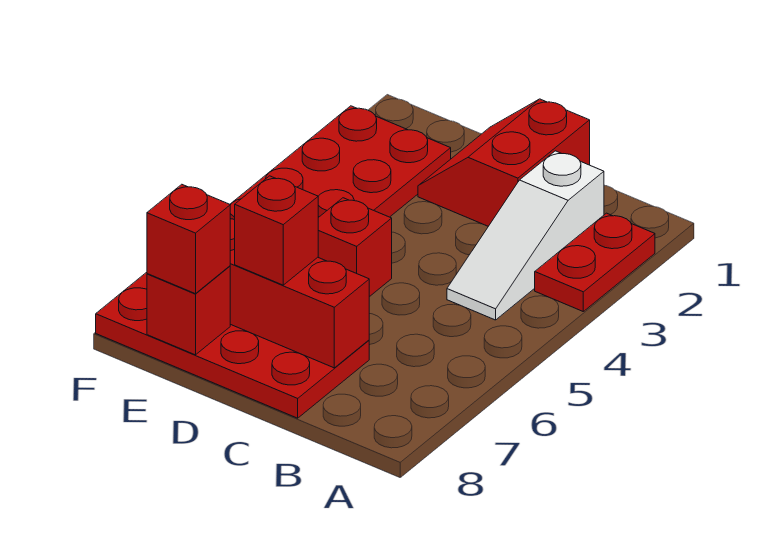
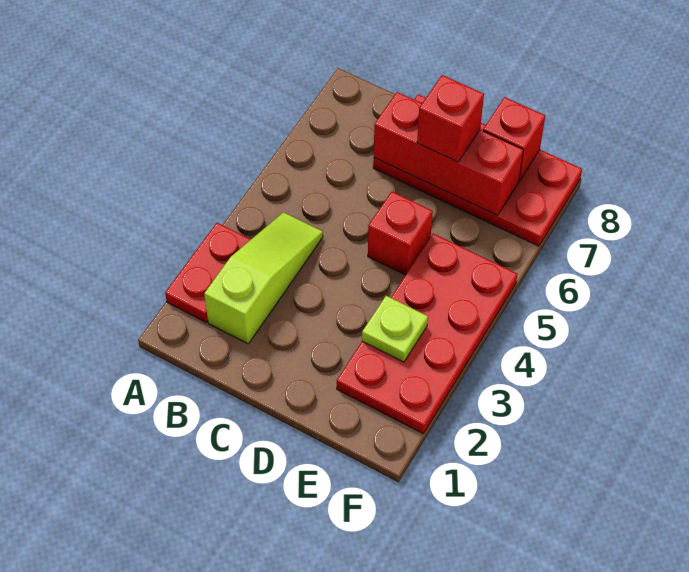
white slope B2:B4 level 1 top 2 -> lime slope B2:B4 level 1 top 2
red slope C1:D2 level 1 top C -> none
none -> lime plate E3 level 2
red brick E8 level 3 -> none

